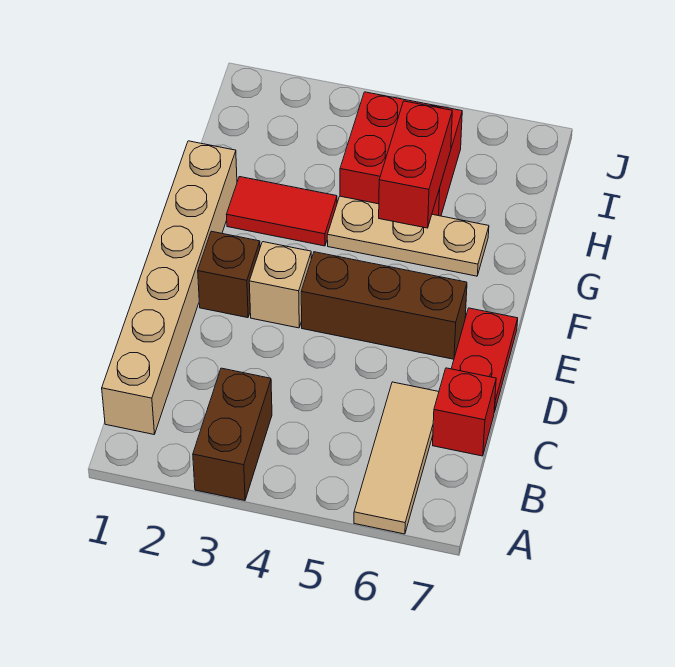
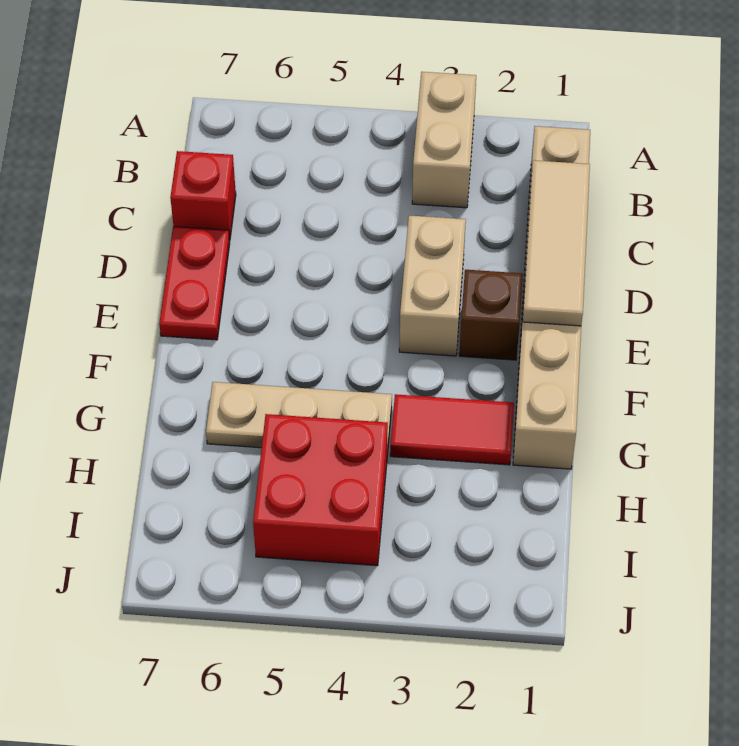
brown brick A3:B3 level 1 -> tan brick A3:B3 level 1
tan tile A6:C6 level 1 -> tan tile C1:E1 level 2
tan brick E3 level 1 -> tan brick D3:E3 level 1
brown brick E4:E6 level 1 -> none
red brick G5:H5 level 2 -> none

